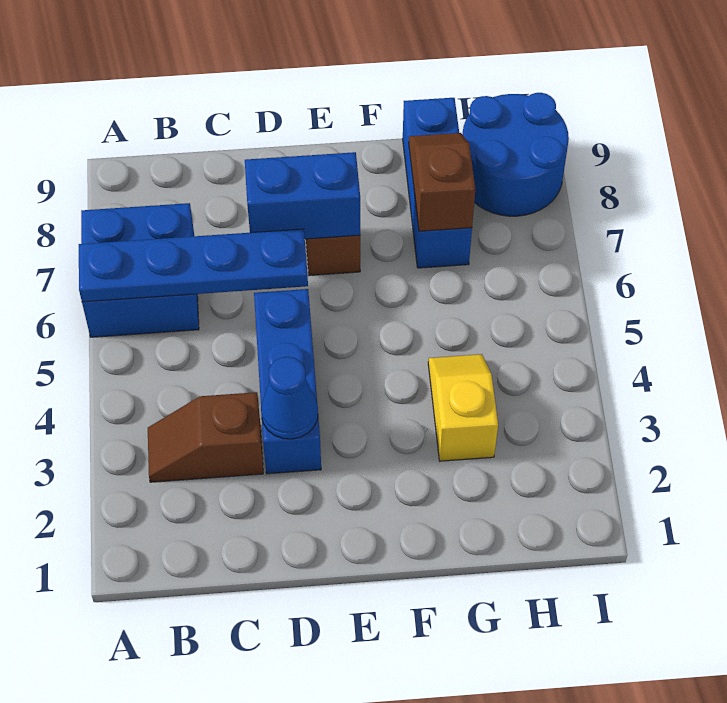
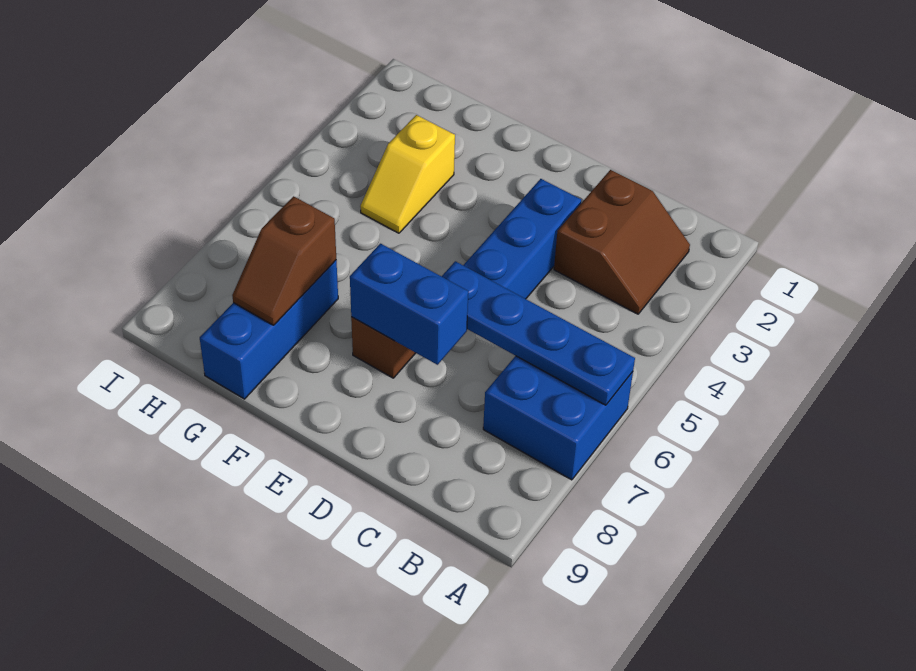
brown slope B3:C3 level 1 top C -> brown slope B2:C3 level 1 top C
blue cone D3 level 2 -> none
blue round brick H8:I9 level 1 -> none

